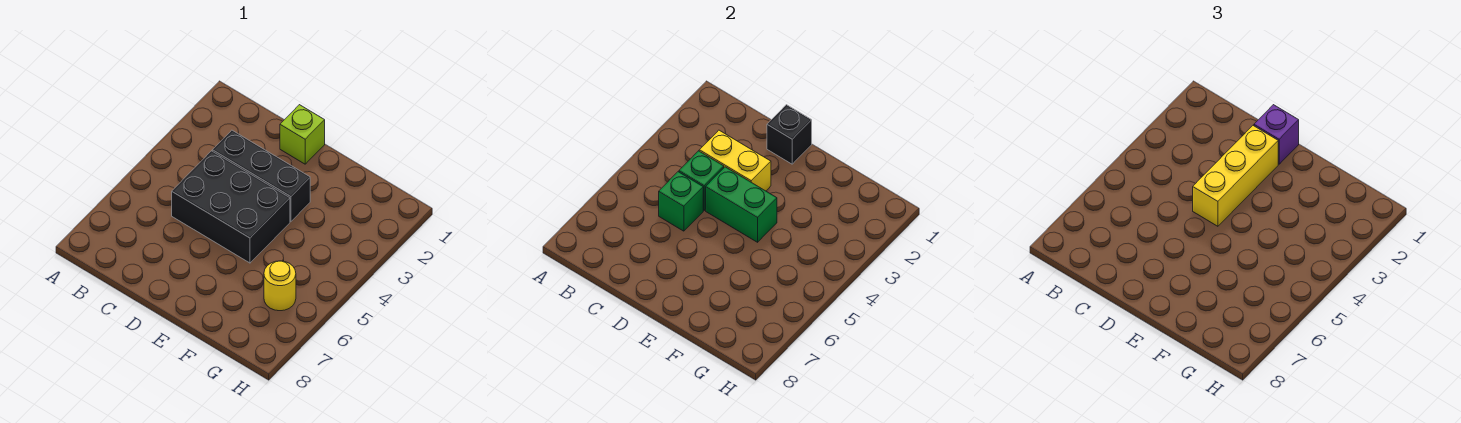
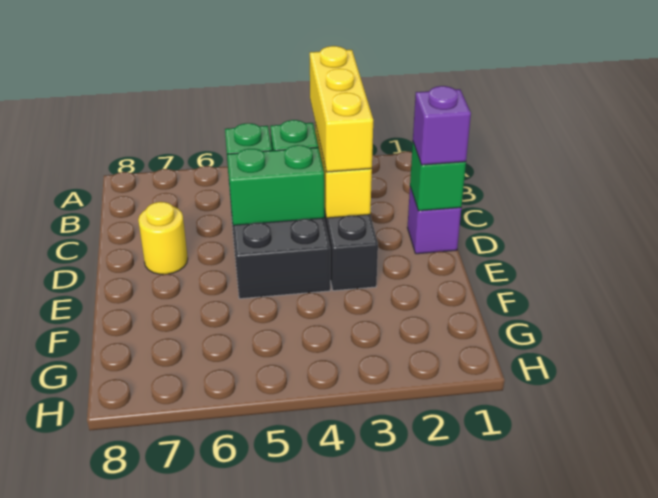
lime brick D1 level 1 -> purple brick D1 level 1
black brick D1 level 2 -> green brick D1 level 2
yellow brick D2:D4 level 3 -> yellow brick B3:D3 level 3
green brick D4:E4 level 2 -> green brick D4:D5 level 2
yellow round brick G6 level 1 -> yellow round brick D7 level 1

